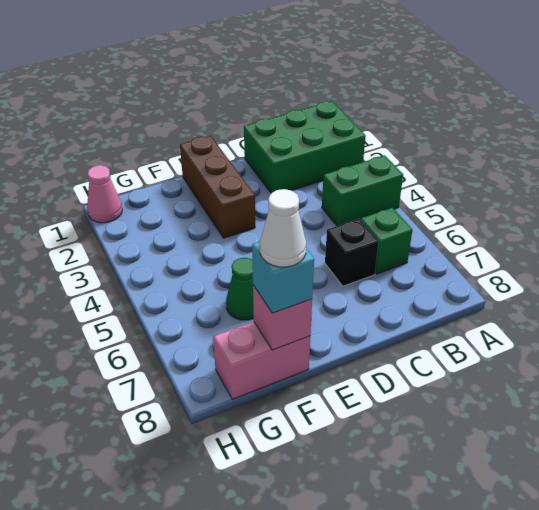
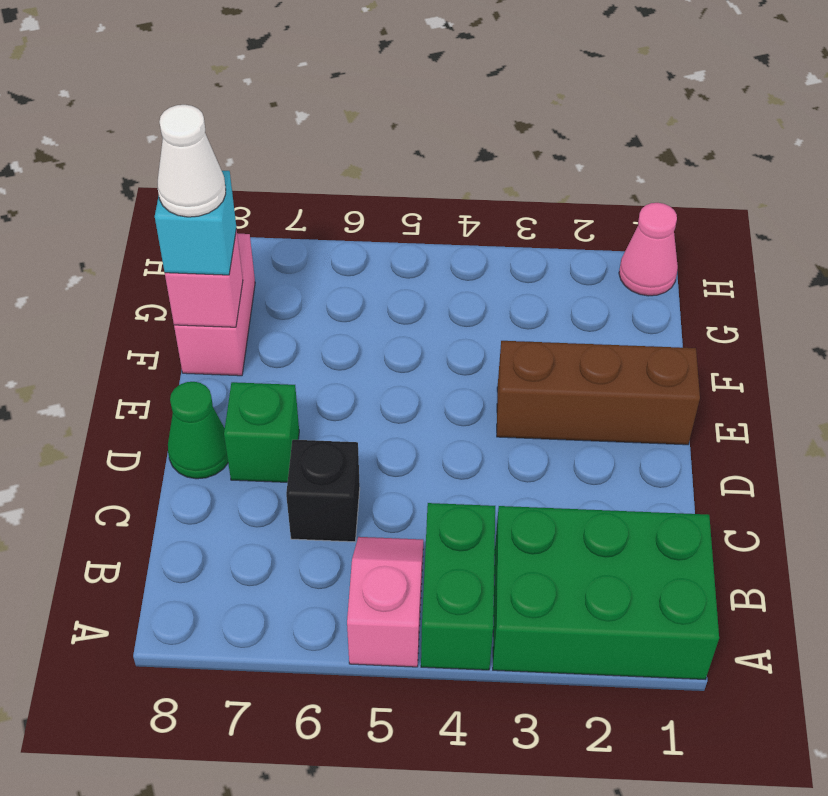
green brick A1:C2 level 1 -> green brick A1:B3 level 1
none -> pink slope A5:B5 level 1 top A
green brick B6 level 1 -> green brick D7 level 1
green cone F6 level 1 -> green cone D8 level 1

